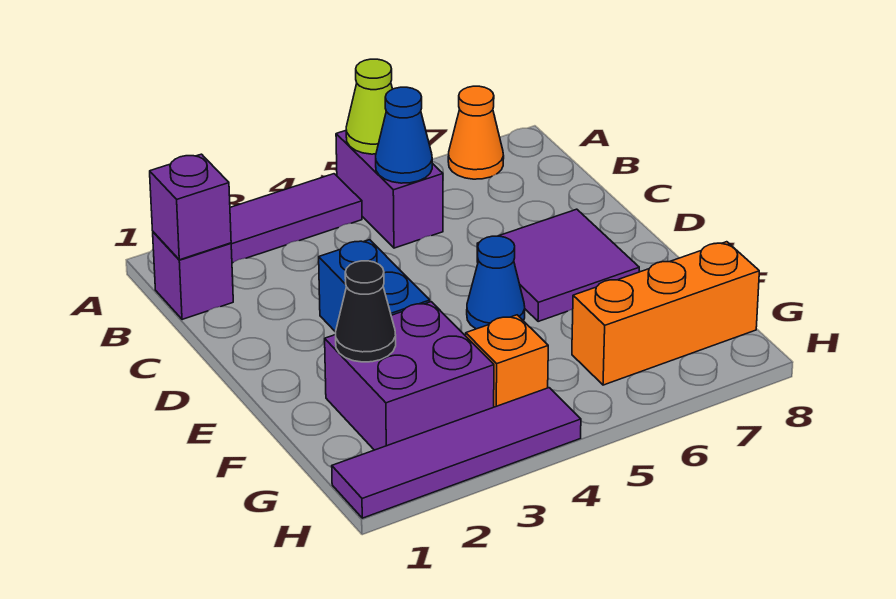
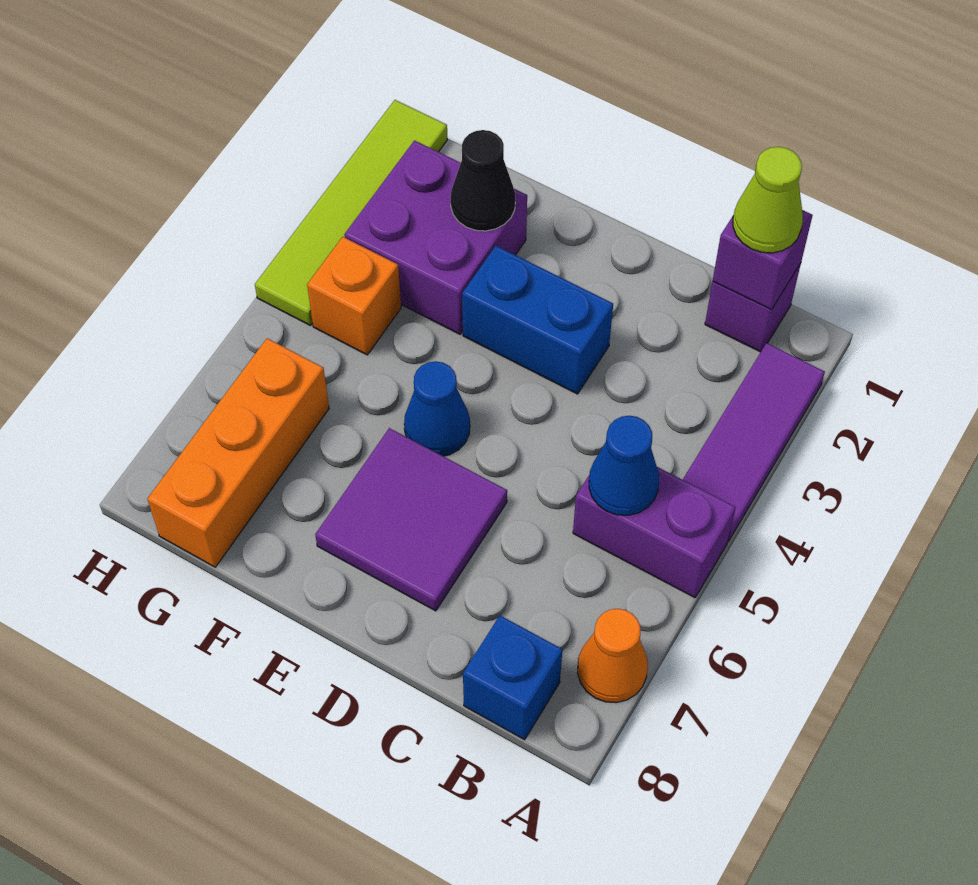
lime cone A5 level 2 -> lime cone B1 level 3
none -> blue brick B8 level 1
purple tile H1:H4 level 1 -> lime tile H1:H4 level 1

